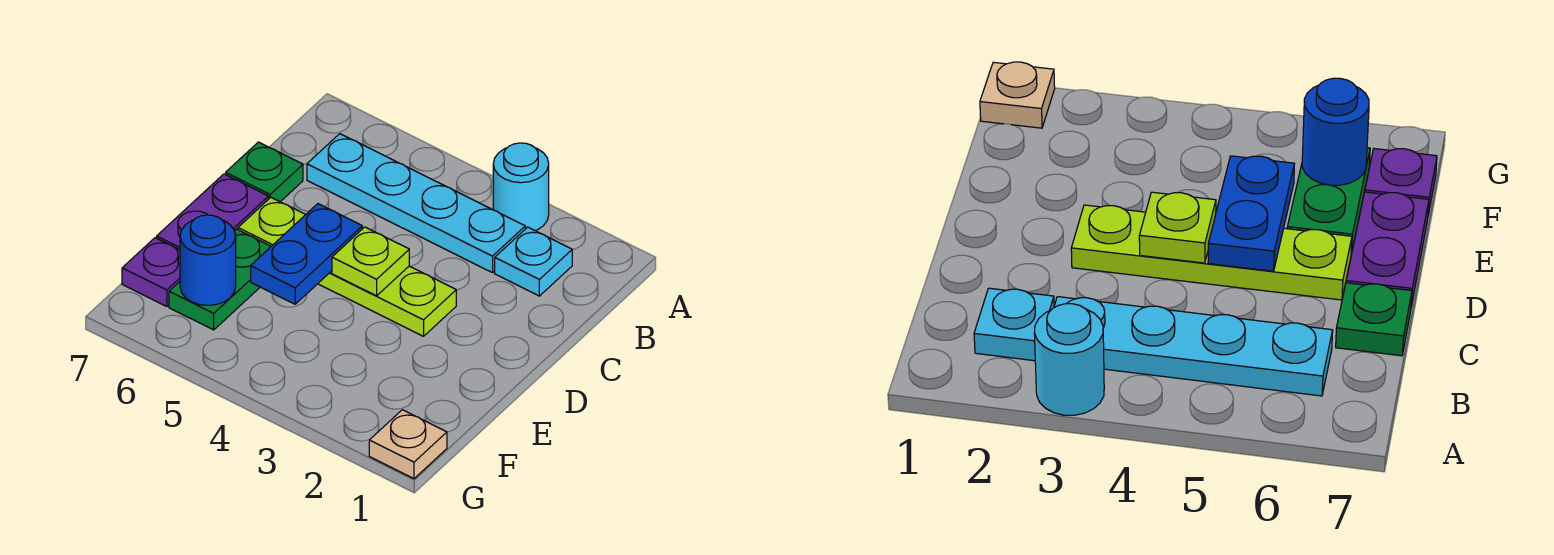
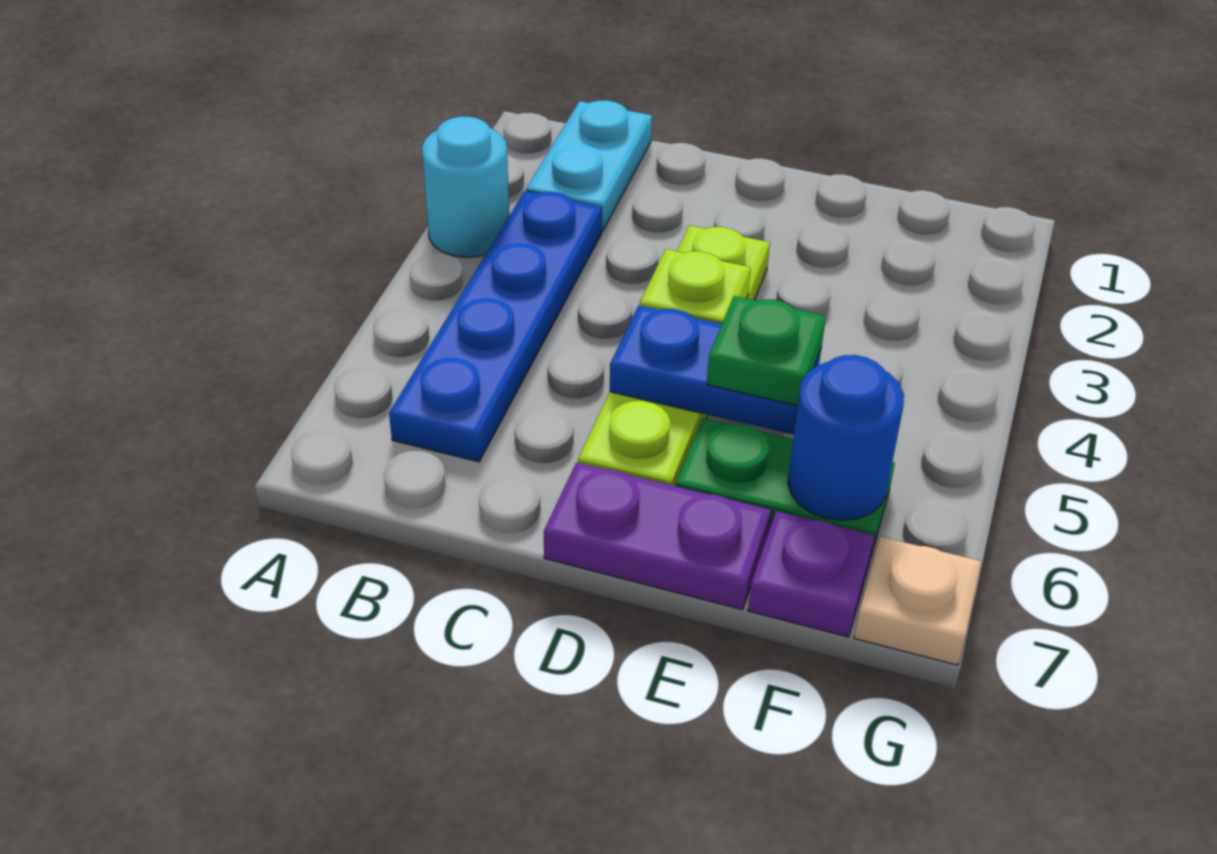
cyan plate B2 level 1 -> cyan plate B1:B2 level 1
cyan plate B3:B6 level 1 -> blue plate B3:B6 level 1
green plate C7 level 1 -> green plate E5 level 3
tan plate G1 level 1 -> tan plate G7 level 1

